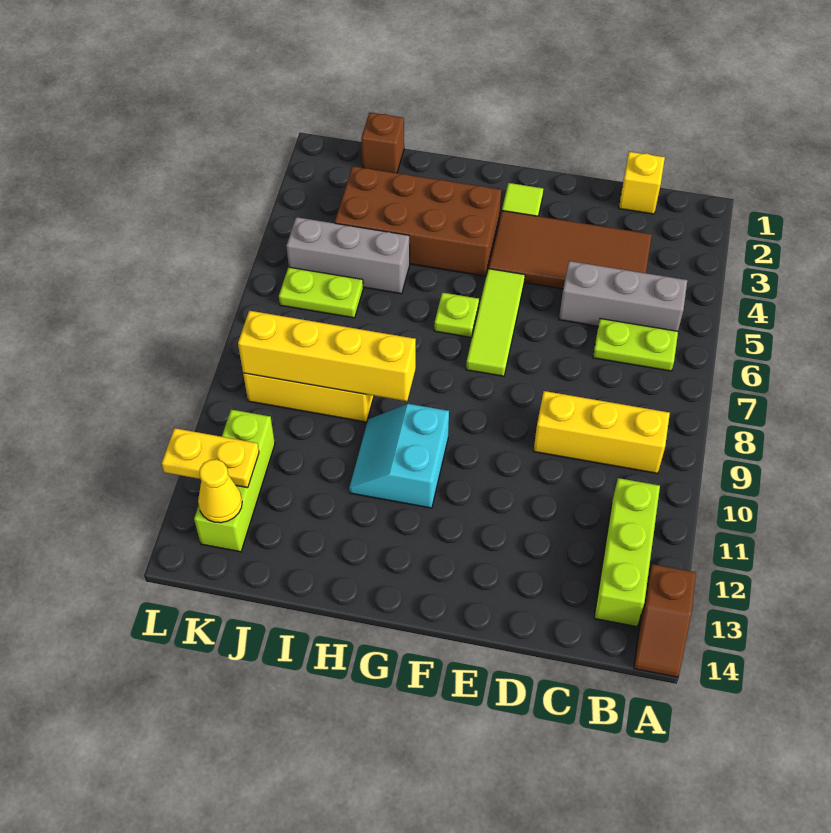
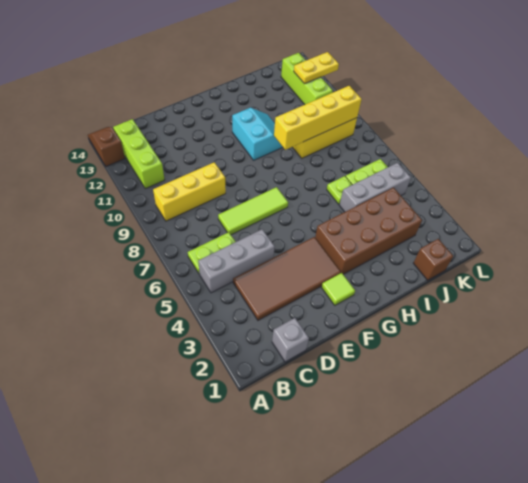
yellow brick C1 level 1 -> grey brick C1 level 1
lime tile F5:F7 level 1 -> lime tile D7:F7 level 1
lime plate G6 level 1 -> lime plate I6 level 1
yellow cone K13 level 2 -> none

